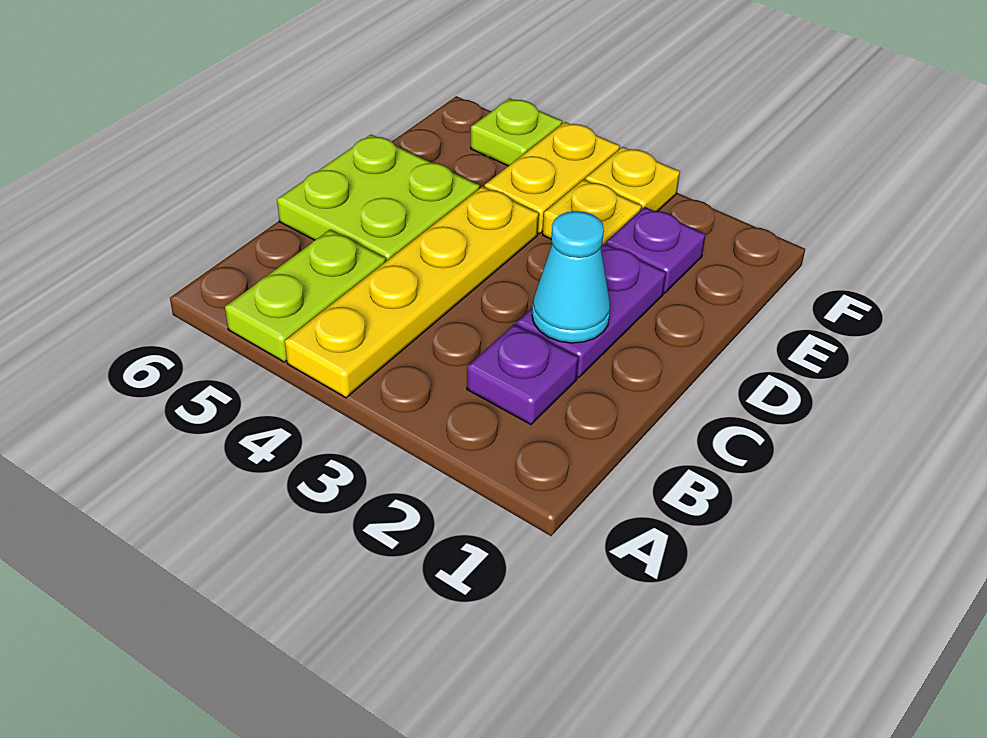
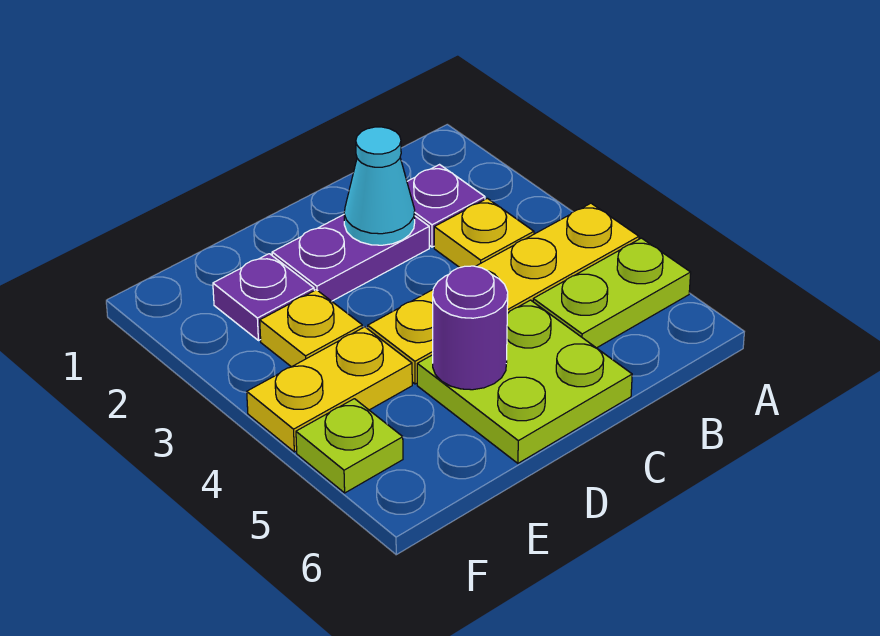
none -> purple round brick D5 level 2
yellow plate F3 level 1 -> yellow plate B3 level 1

